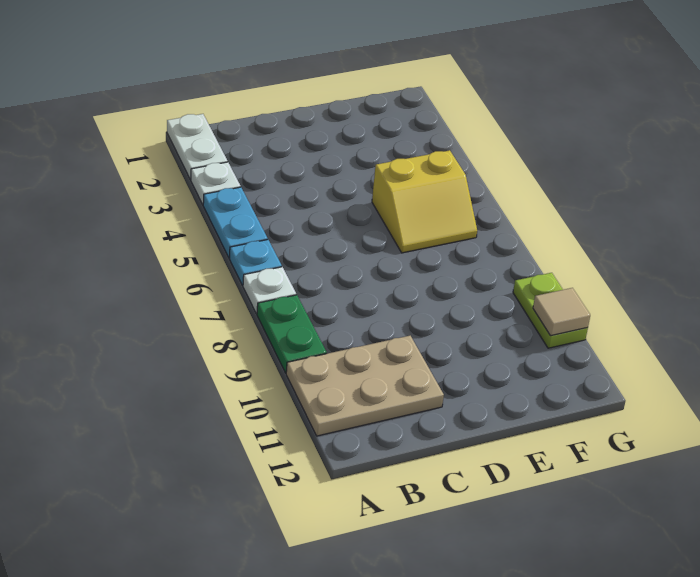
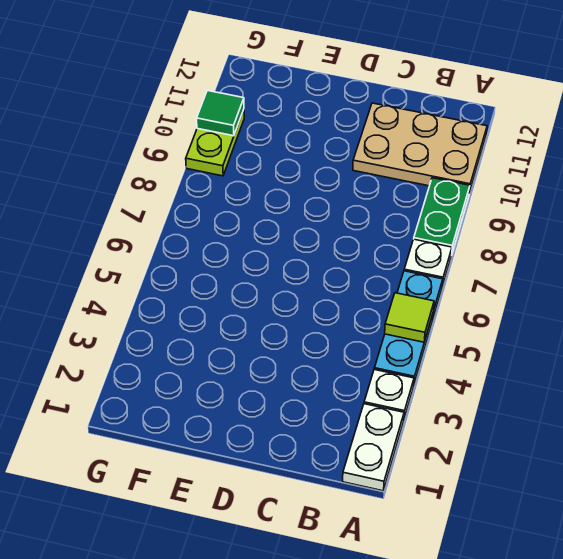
none -> lime tile A5 level 2
yellow slope E5:F6 level 1 top 5 -> none
tan tile G10 level 2 -> green tile G10 level 2

